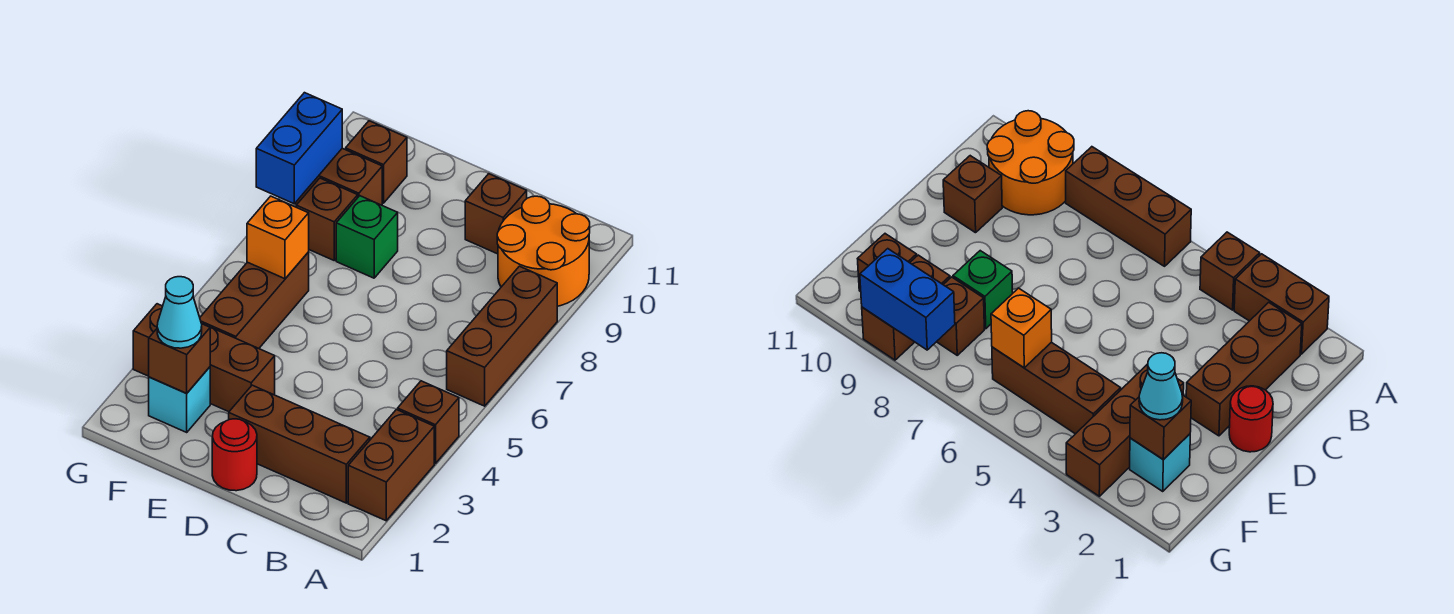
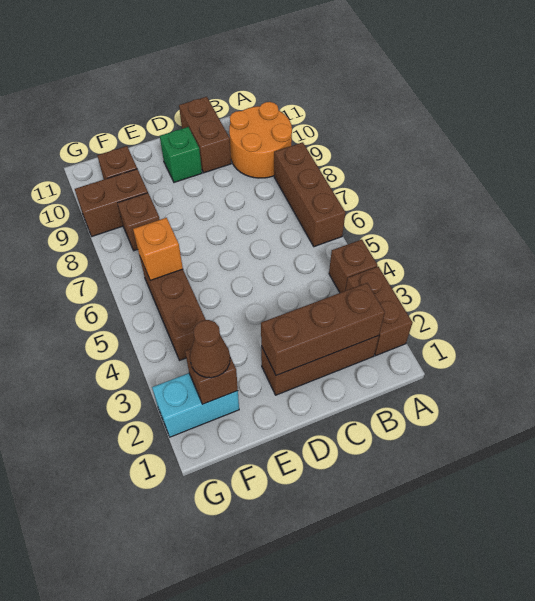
brown brick C10 level 1 -> brown brick C10:C11 level 1
red round brick D1 level 1 -> none
brown brick E3:G3 level 1 -> brown brick B2:D2 level 2
green brick E8 level 1 -> green brick D10 level 1
cyan brick F2 level 1 -> cyan brick F2:G2 level 1
cyan cone F2 level 3 -> brown cone F2 level 3
blue brick G8:G9 level 2 -> none

